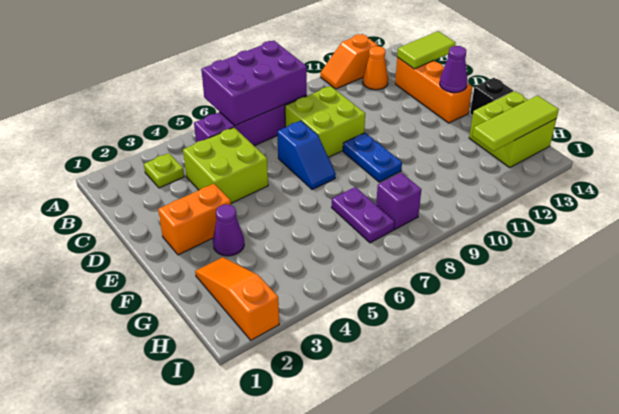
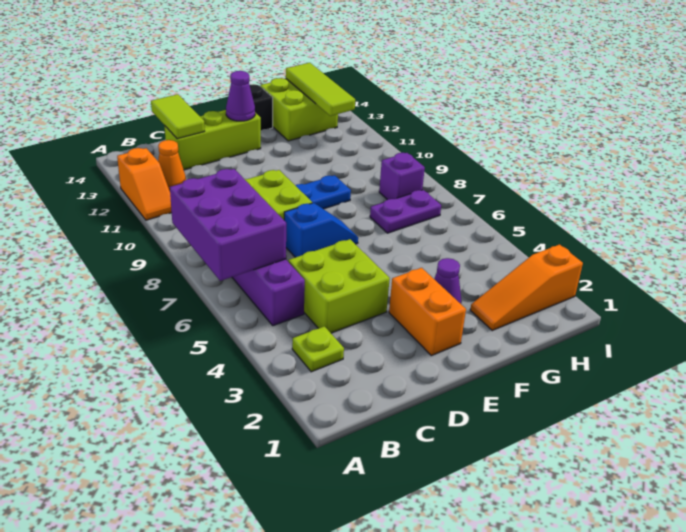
orange brick C13:E13 level 1 -> lime brick C13:E13 level 1

